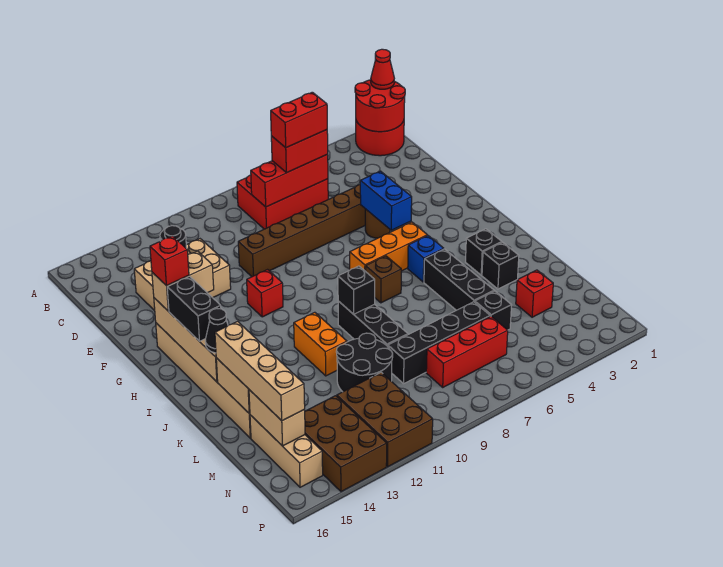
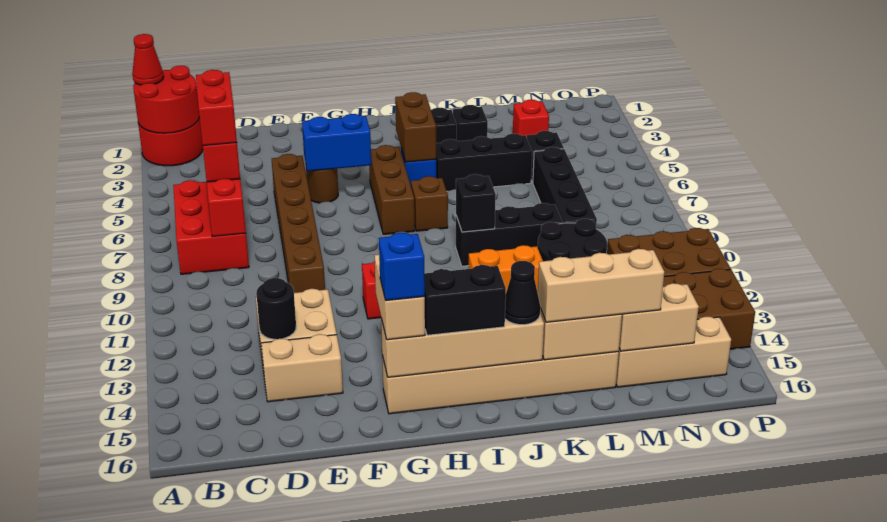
red brick G15 level 4 -> blue brick G15 level 4
orange brick H5:H7 level 1 -> brown brick H5:H7 level 1
none -> brown brick I4:I5 level 2
tan brick K15:N15 level 3 -> tan brick K15:M15 level 3
red brick N6:N8 level 1 -> none

